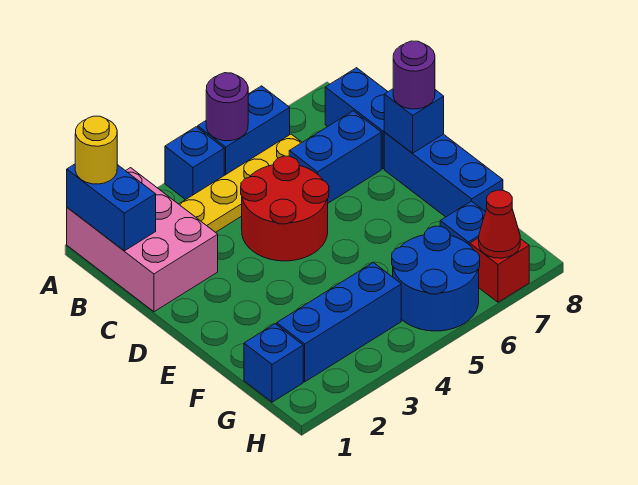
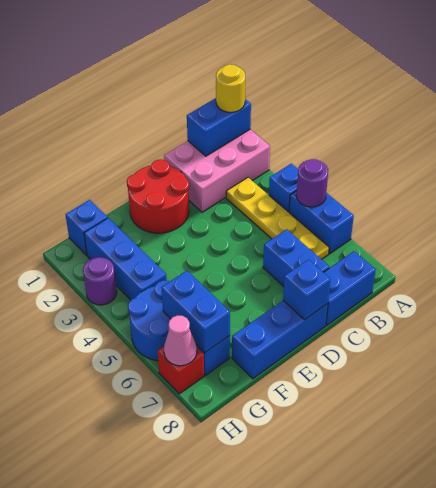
red round brick C4:D5 level 1 -> red round brick D1:E2 level 1
purple round brick D8 level 3 -> purple round brick H3 level 1
none -> blue brick G6:G7 level 2
red cone H7 level 2 -> pink cone H7 level 2

